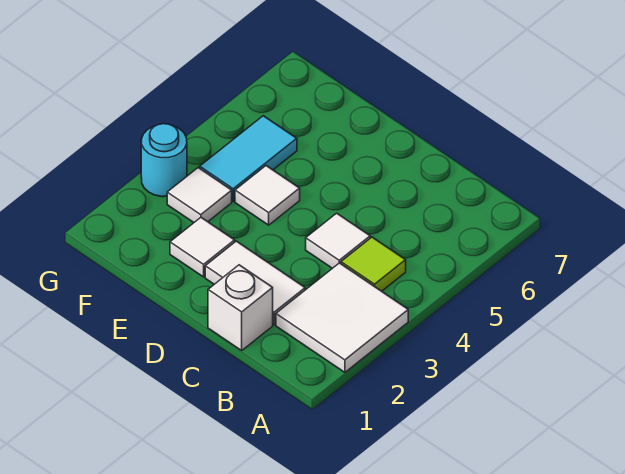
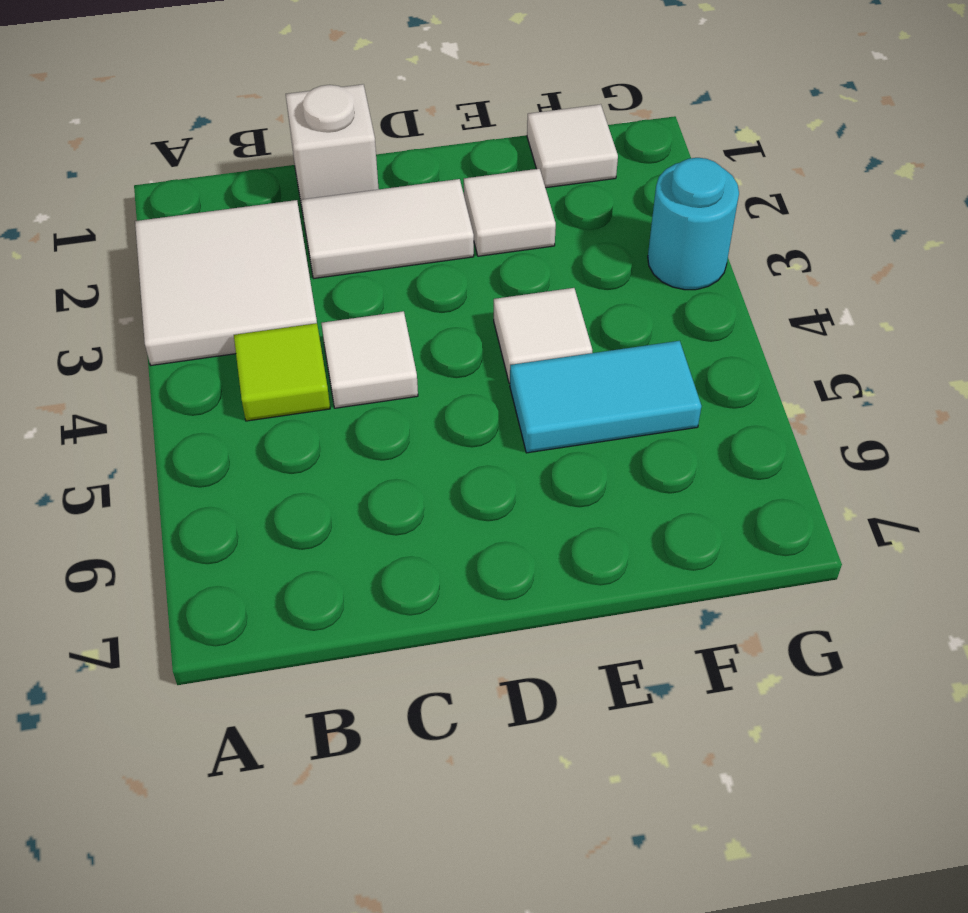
white tile F3 level 1 -> white tile F1 level 1
cyan tile F4:F5 level 1 -> cyan tile E5:F5 level 1

